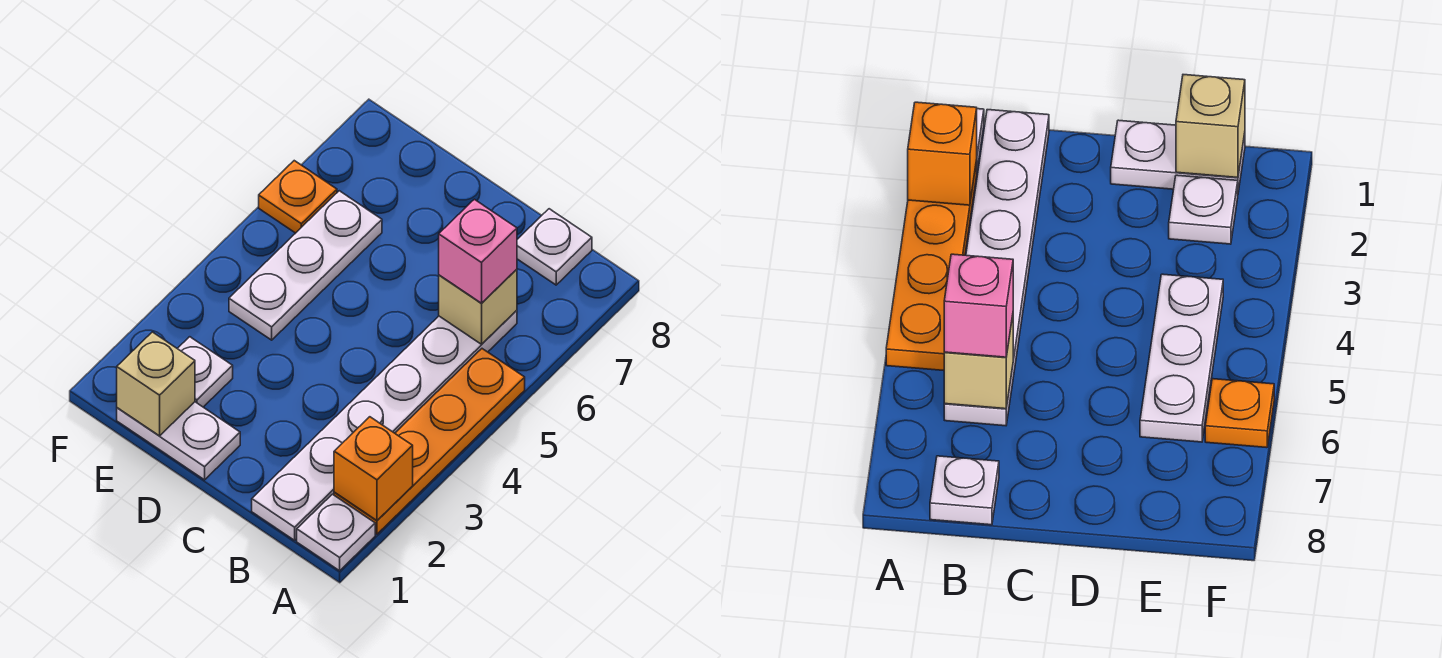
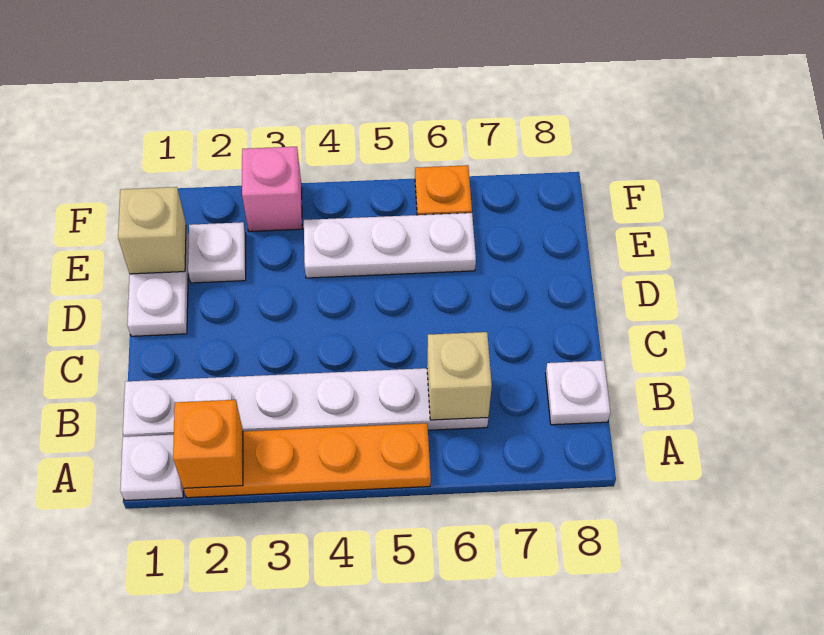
pink brick B6 level 3 -> pink brick F3 level 1

